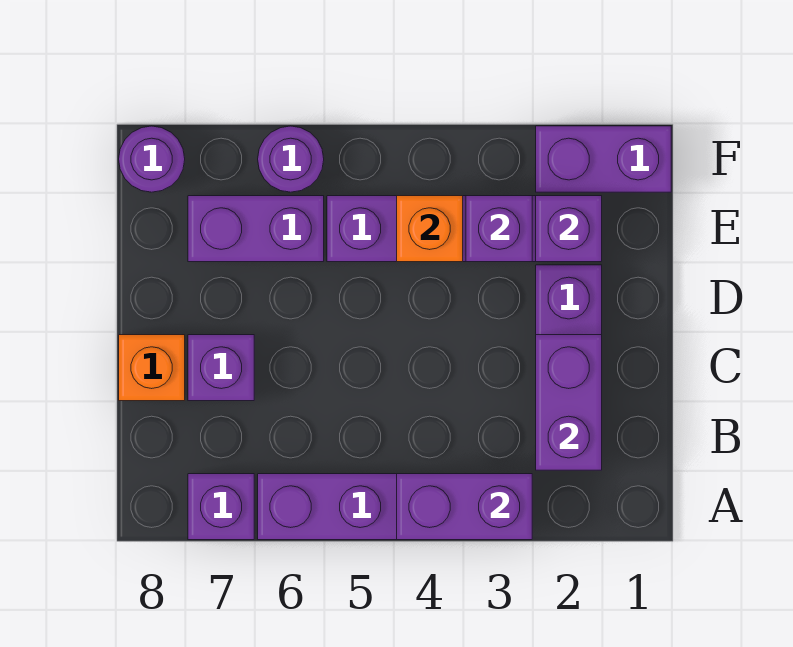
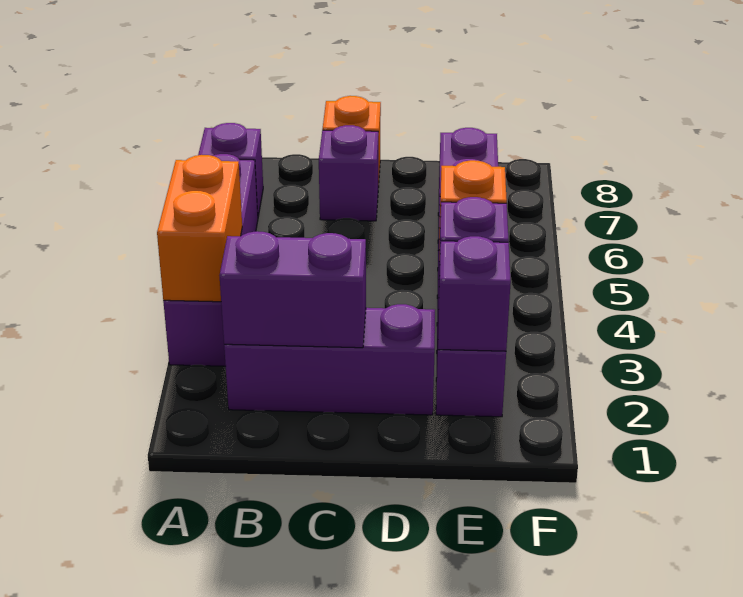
purple brick A3:A4 level 2 -> orange brick A3:A4 level 2
purple brick F1:F2 level 1 -> none
purple round brick F6 level 1 -> none
purple round brick F8 level 1 -> none

